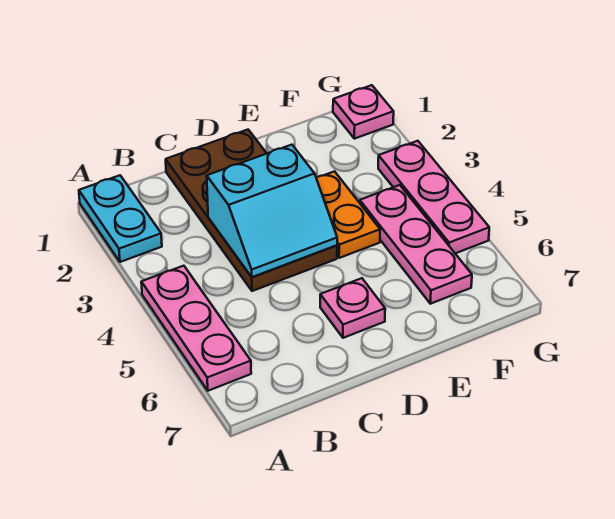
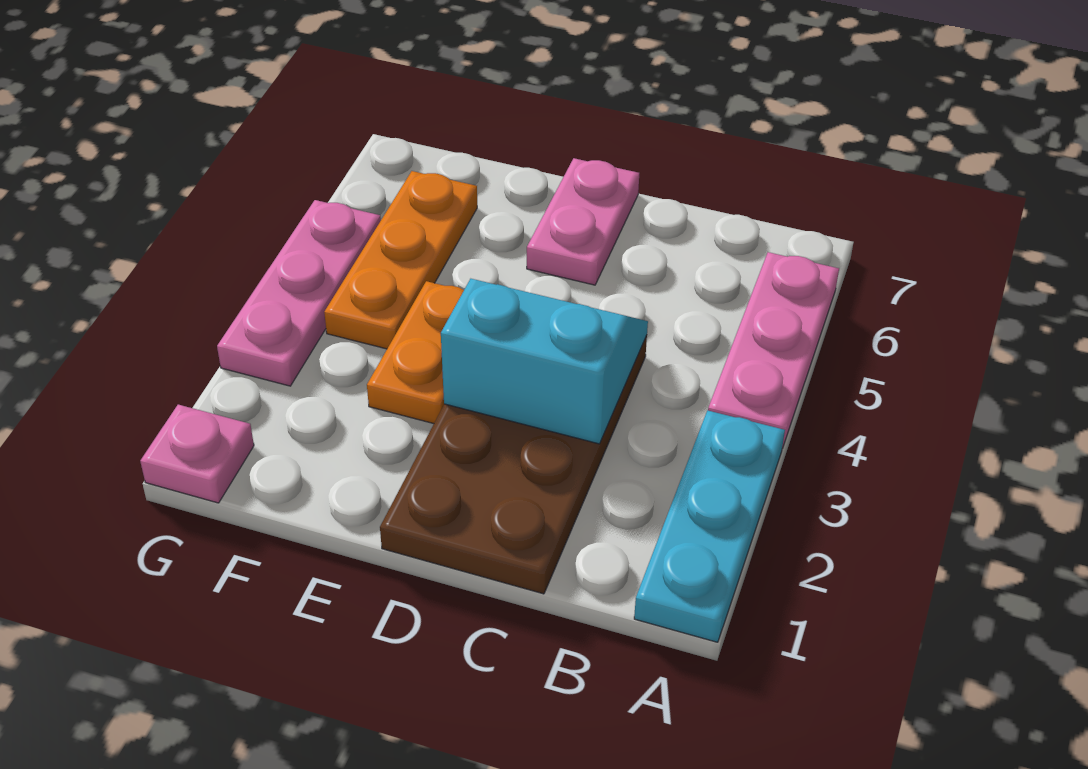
cyan plate A1:A2 level 1 -> cyan plate A1:A3 level 1
pink plate D6 level 1 -> pink plate D6:D7 level 1
pink plate F4:F6 level 1 -> orange plate F4:F6 level 1

